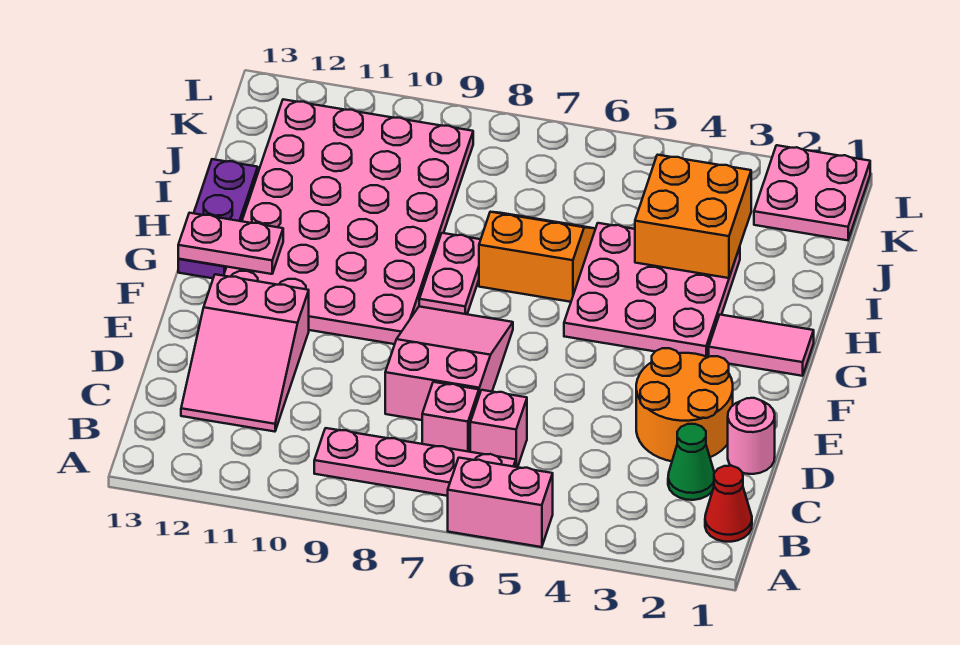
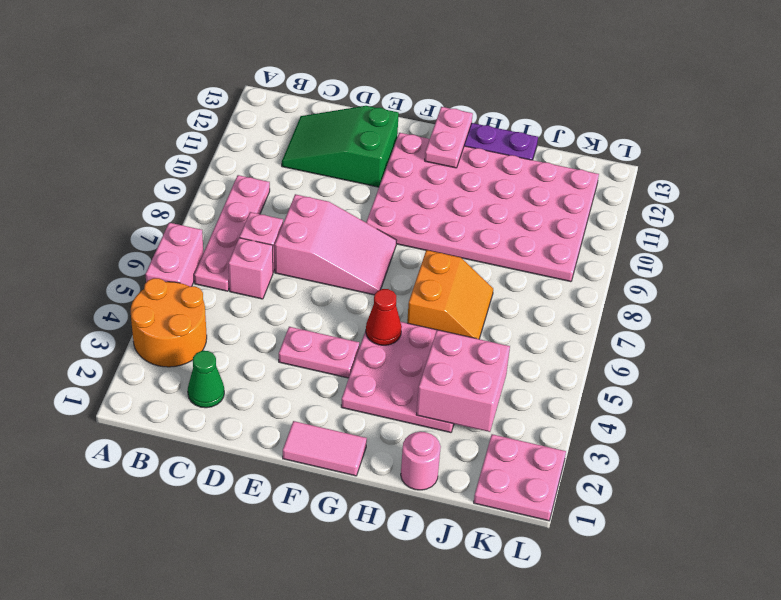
red cone B1 level 1 -> red cone G5 level 2
pink slope C11:E12 level 1 top E -> green slope C11:E12 level 1 top E
pink round brick D1 level 1 -> pink round brick I1 level 1
orange round brick D2:E3 level 1 -> orange round brick A3:B4 level 1
pink tile G1:G2 level 1 -> pink tile F1:G1 level 1
pink plate G8:H8 level 1 -> pink plate E4:F4 level 1
orange brick I3:J4 level 2 -> pink brick I3:J4 level 2

